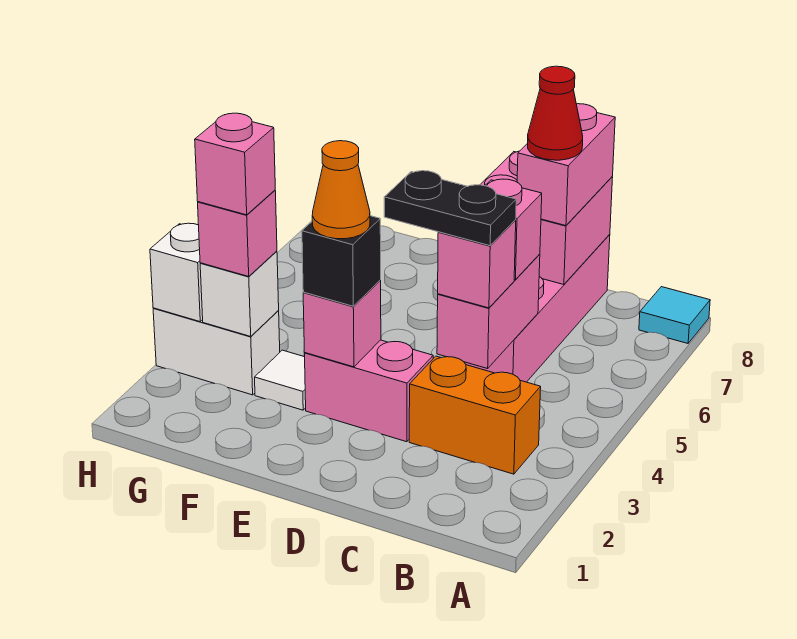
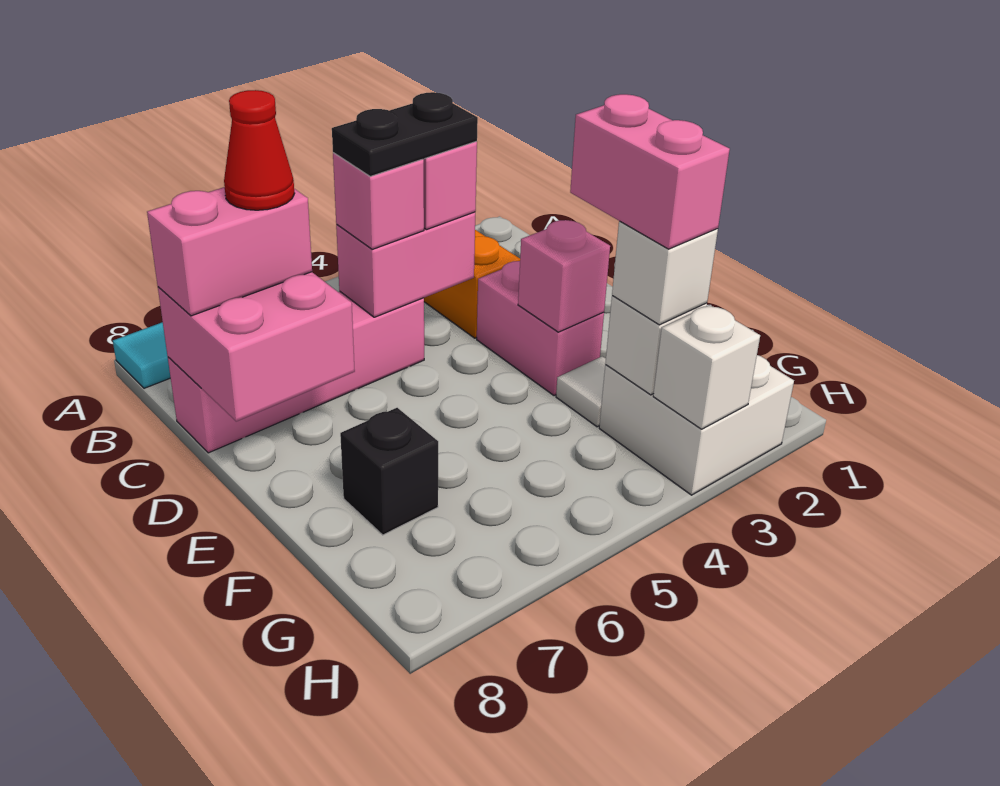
black plate C4:D4 level 4 -> black plate C4:C5 level 4
black brick E3 level 3 -> black brick F7 level 1
orange cone E3 level 4 -> none
white brick G3:H3 level 1 -> white brick G2:H3 level 1
pink brick G3 level 3 -> white brick G3 level 3
pink brick G3 level 4 -> pink brick F3:G3 level 4

